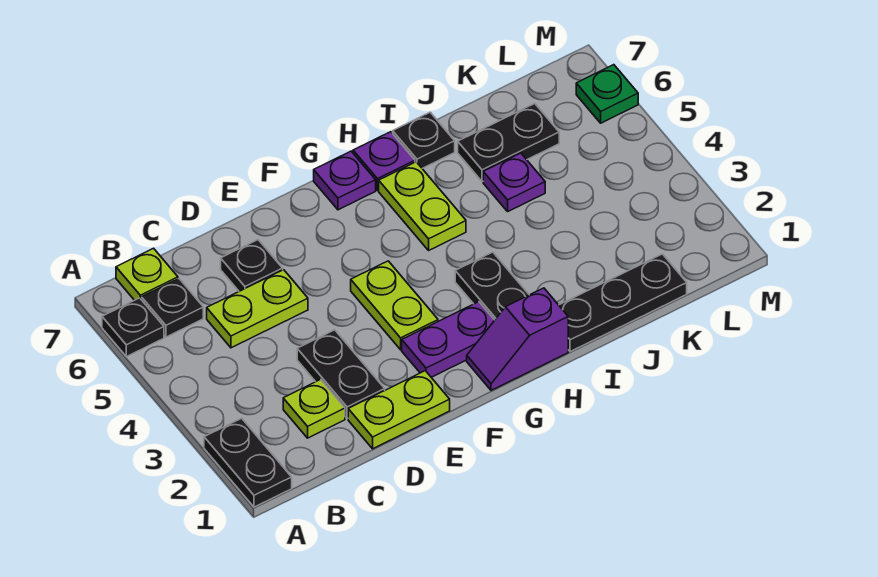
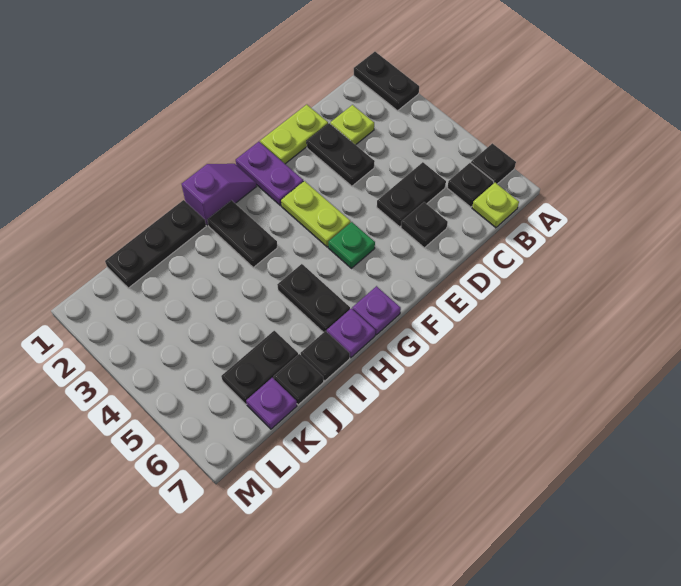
lime plate C5:D5 level 1 -> black plate C5:D5 level 1
purple plate F2:G2 level 1 -> purple plate F1:F2 level 1
lime plate H5:H6 level 1 -> black plate H5:H6 level 1
purple plate J5 level 1 -> purple plate K7 level 1
none -> black plate J7 level 1
green plate M6 level 1 -> green plate F5 level 1

